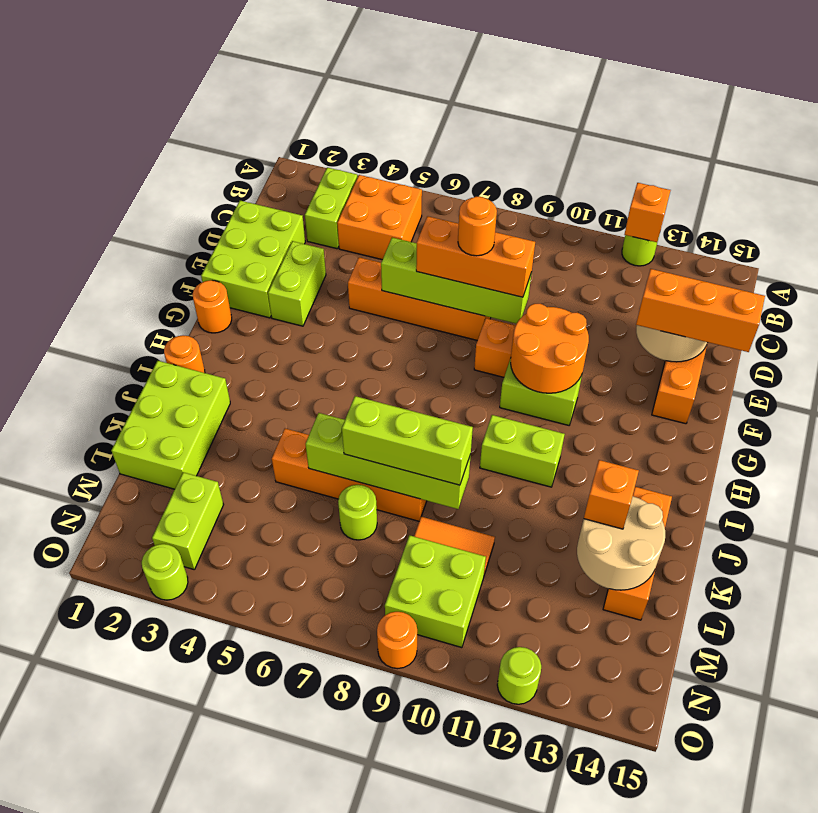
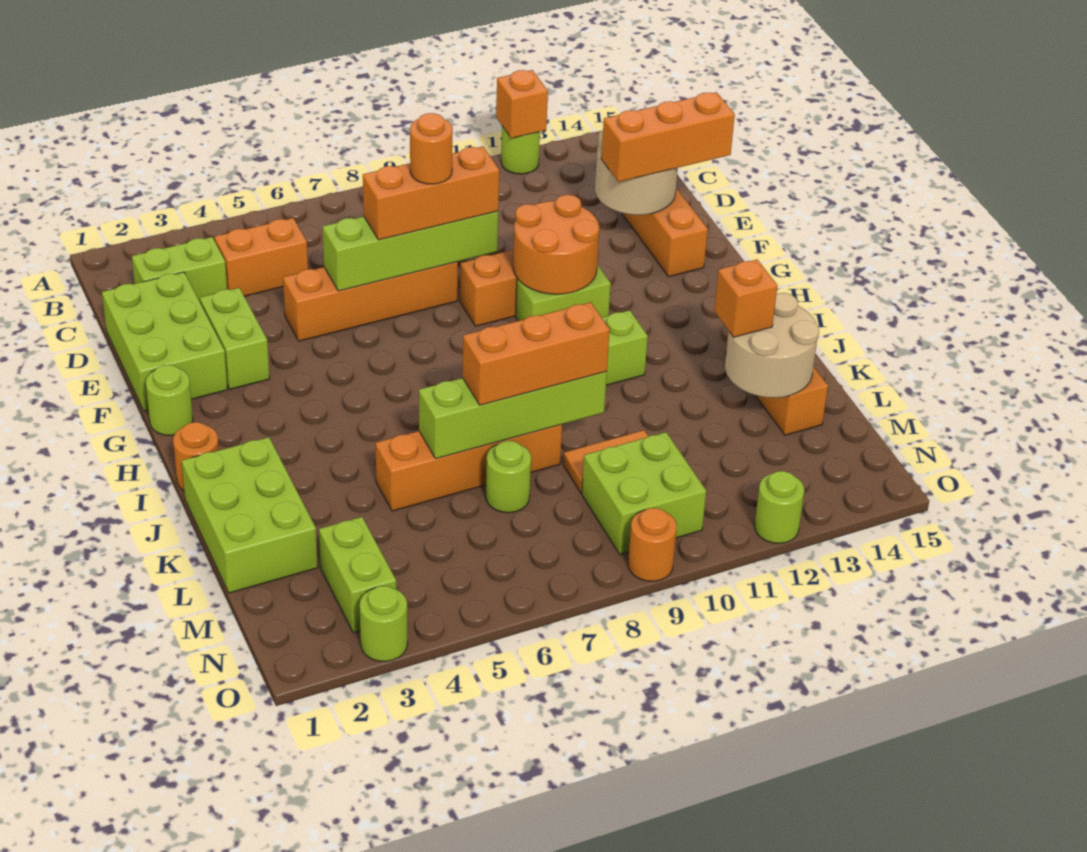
lime brick B3:C3 level 1 -> lime brick C2:C3 level 1
orange brick B4:C5 level 1 -> orange brick C4:C5 level 1
orange round brick G1 level 1 -> lime round brick G1 level 1
lime brick K7:K9 level 3 -> orange brick K7:K9 level 3

